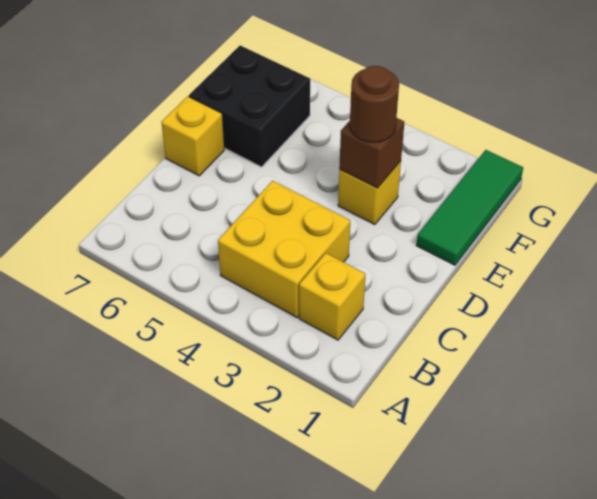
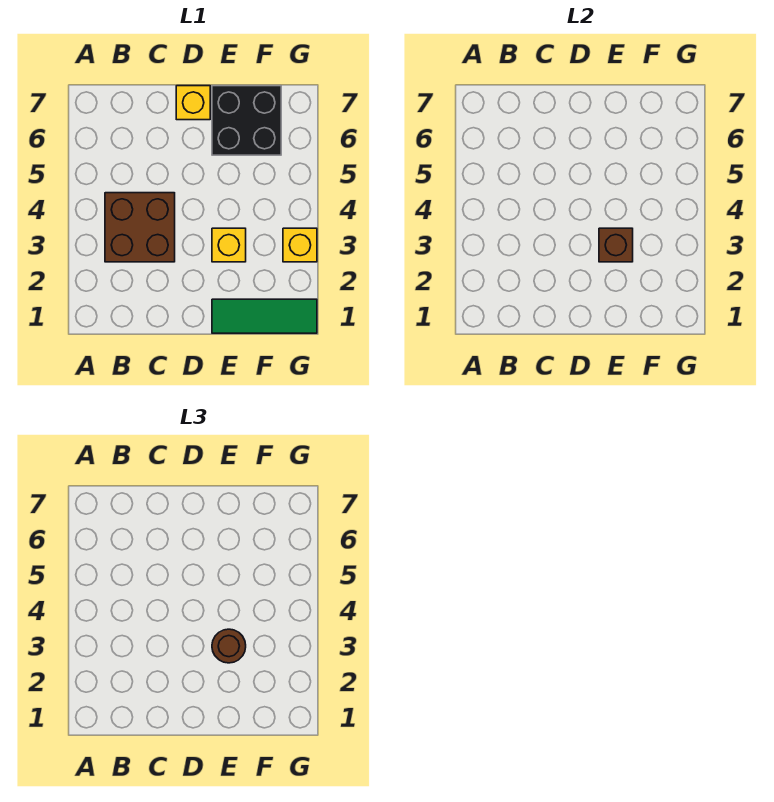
yellow brick B2 level 1 -> yellow brick G3 level 1
yellow brick B3:C4 level 1 -> brown brick B3:C4 level 1

